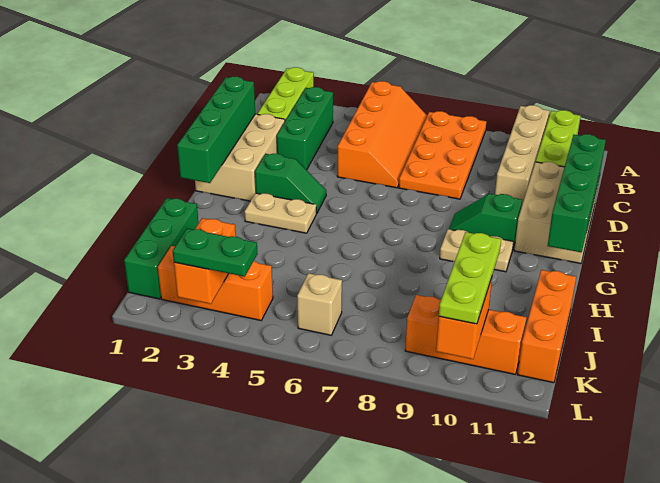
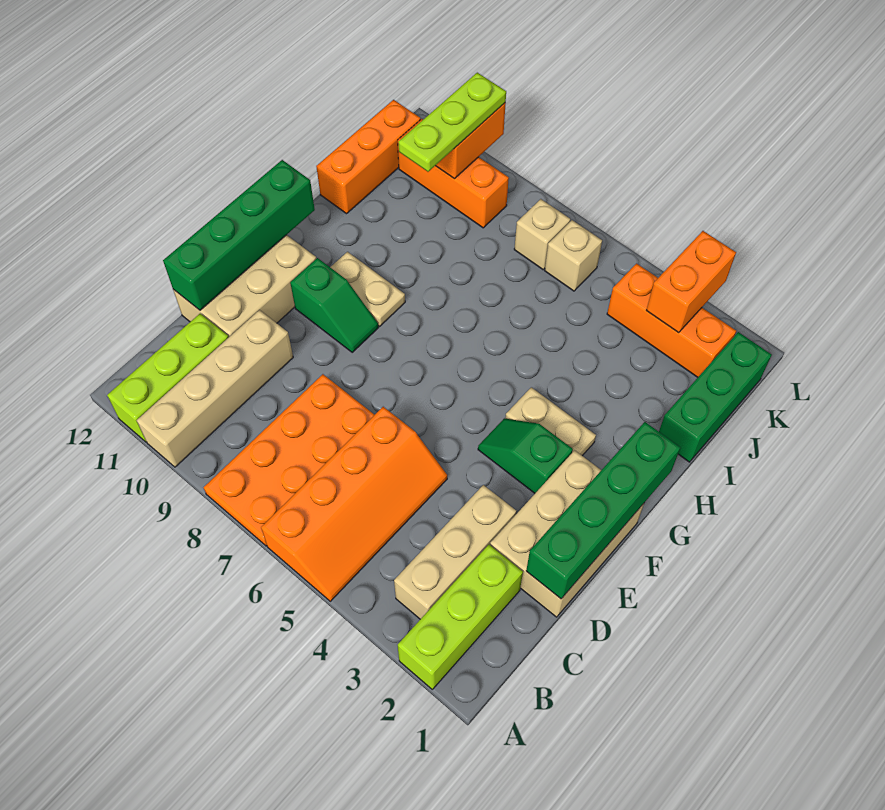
orange slope A5:D6 level 1 top 5 -> orange slope A5:D6 level 1 top 6
green brick B3:D3 level 1 -> tan brick B3:D3 level 1
none -> tan brick K7 level 1
green plate L3:L4 level 3 -> none

